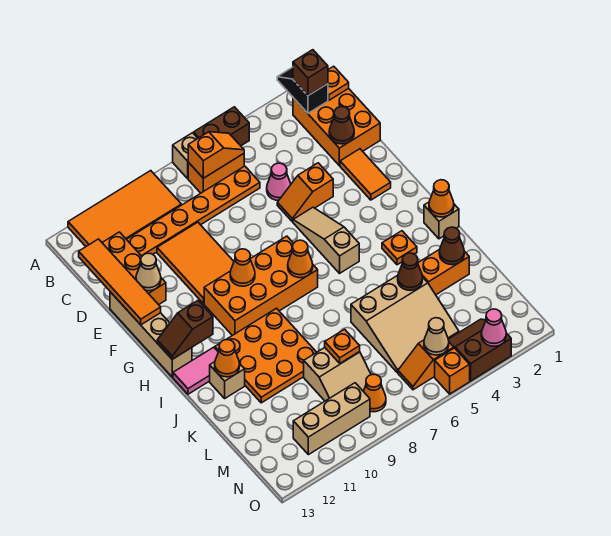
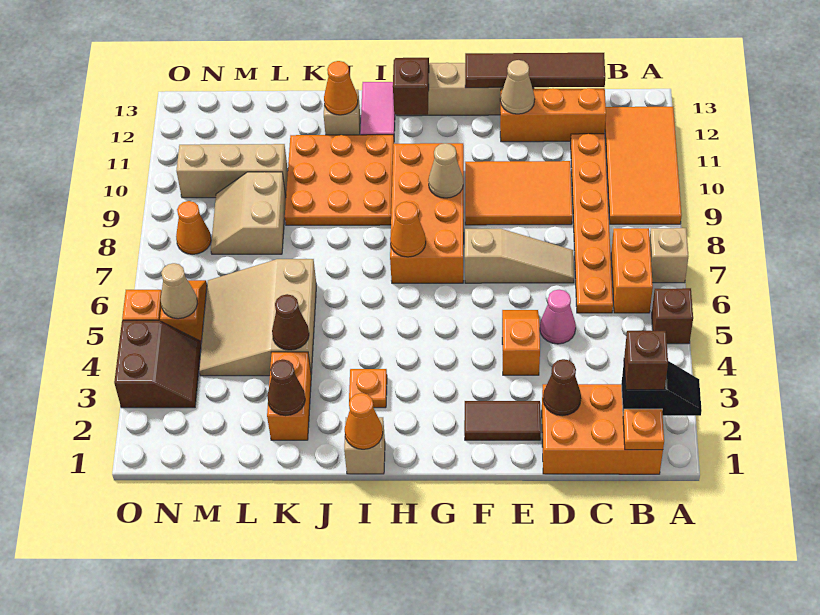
brown brick A5:A6 level 1 -> brown brick A5 level 1
orange slope B6:B7 level 2 top 7 -> none
orange tile C13:F13 level 2 -> brown tile C13:F13 level 2
orange tile E2:F2 level 1 -> brown tile E2:F2 level 1
tan slope F5:H5 level 1 top H -> tan slope D7:F7 level 1 top F
orange cone G9 level 2 -> tan cone G9 level 2
orange plate L8 level 2 -> none
tan brick N9:N11 level 1 -> tan brick L10:N10 level 1
pink cone O3 level 2 -> none

